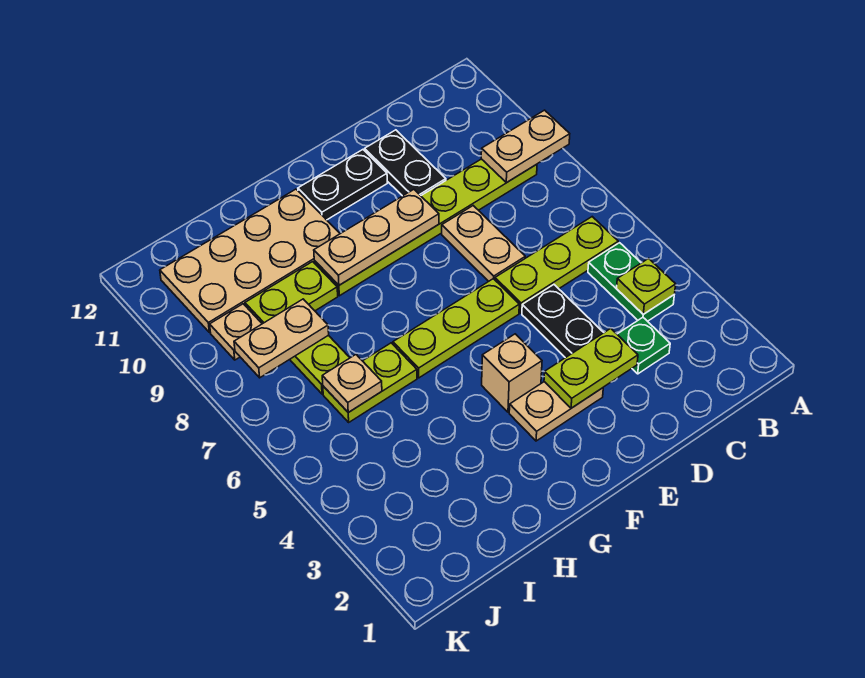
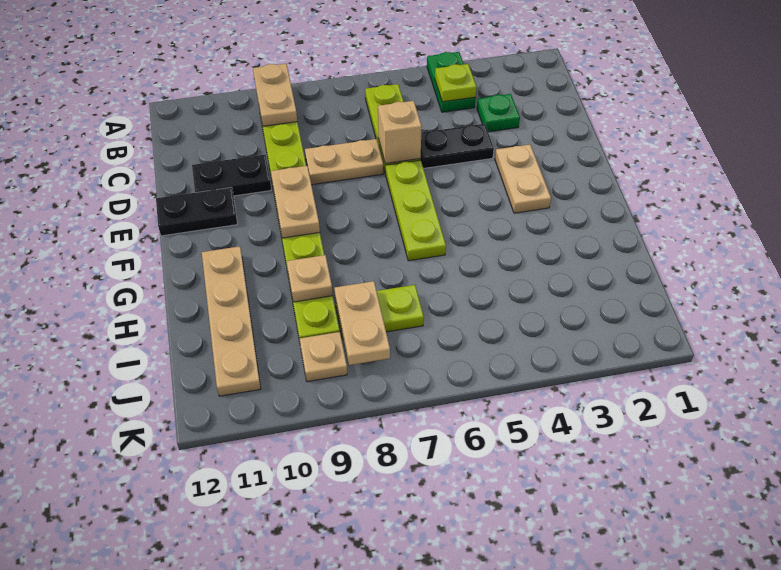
green plate B4:B5 level 1 -> green plate A4:B4 level 1
lime plate D3:E3 level 2 -> none
tan plate E9:G9 level 2 -> tan plate E9:F9 level 2
black plate E11:F11 level 1 -> black plate E11:E12 level 1
tan brick F4 level 1 -> tan brick D6 level 2
tan plate G10:J11 level 1 -> tan plate G11:J11 level 1
lime plate H6:I6 level 1 -> none
tan plate I6 level 2 -> tan plate H9 level 2

